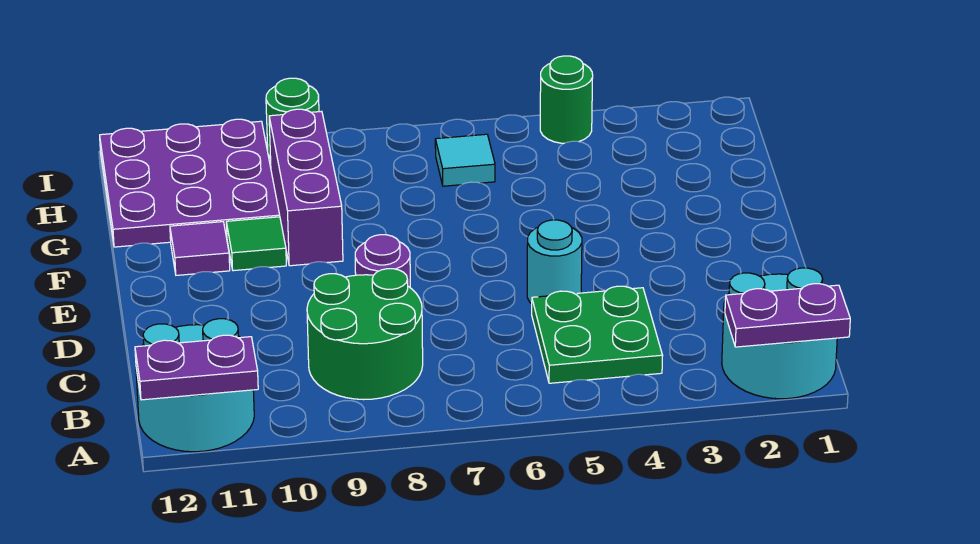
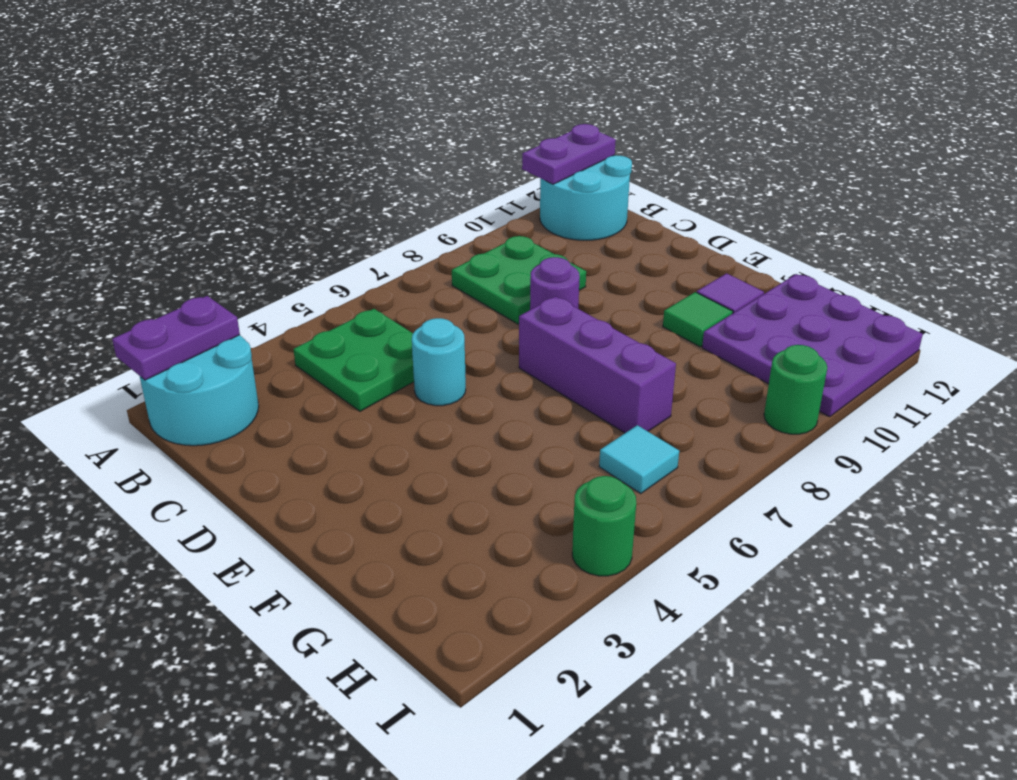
green round brick B8:C9 level 1 -> green plate B8:C9 level 1
purple brick F9:H9 level 1 -> purple brick E7:G7 level 1

